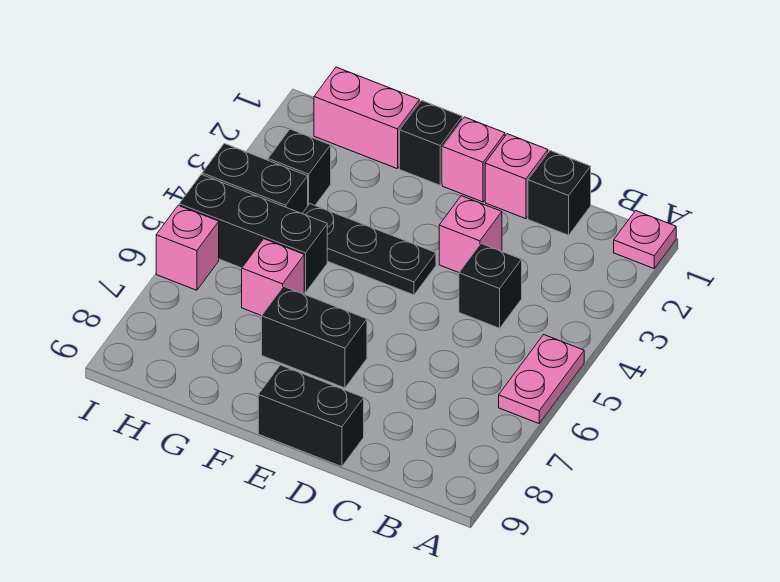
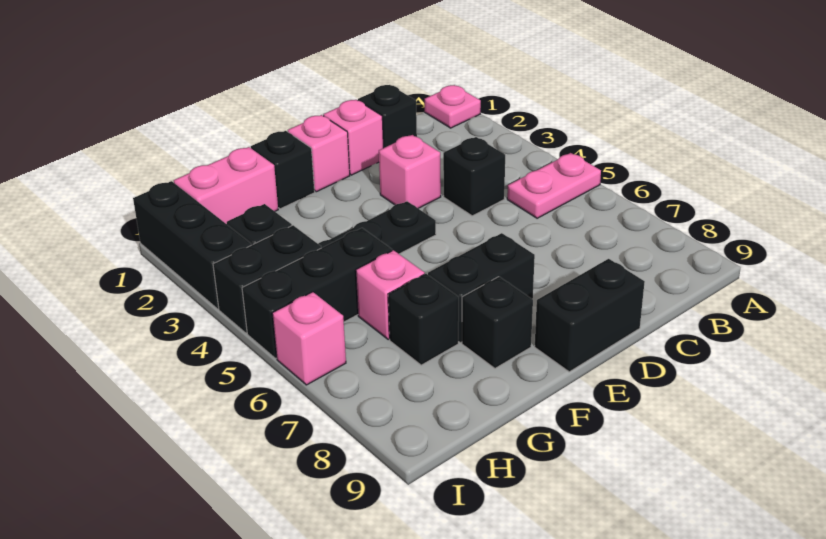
pink plate A5:A6 level 1 -> pink plate A5:B5 level 1
none -> black brick F8 level 1
none -> black brick G7 level 1
none -> black brick I1:I3 level 1

